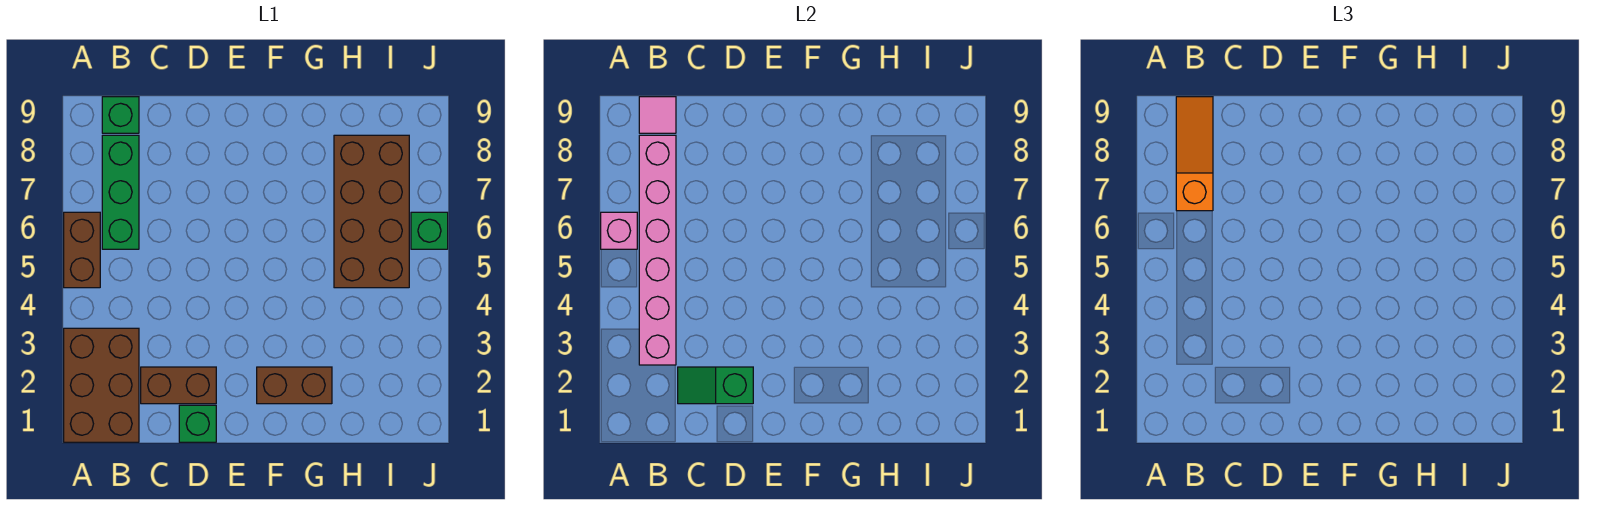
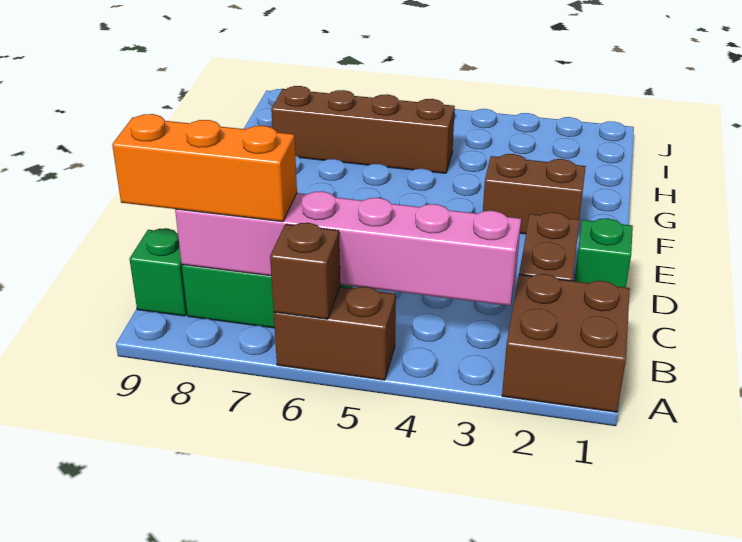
brown brick A1:B3 level 1 -> brown brick A1:B2 level 1
pink brick A6 level 2 -> brown brick A6 level 2
orange slope B7:B9 level 3 top 7 -> orange brick B7:B9 level 3
pink tile B9 level 2 -> none
green slope C2:D2 level 2 top D -> none
brown brick F2:G2 level 1 -> brown brick F2:F3 level 1
brown brick H5:I8 level 1 -> brown brick H5:H8 level 1
green brick J6 level 1 -> none

